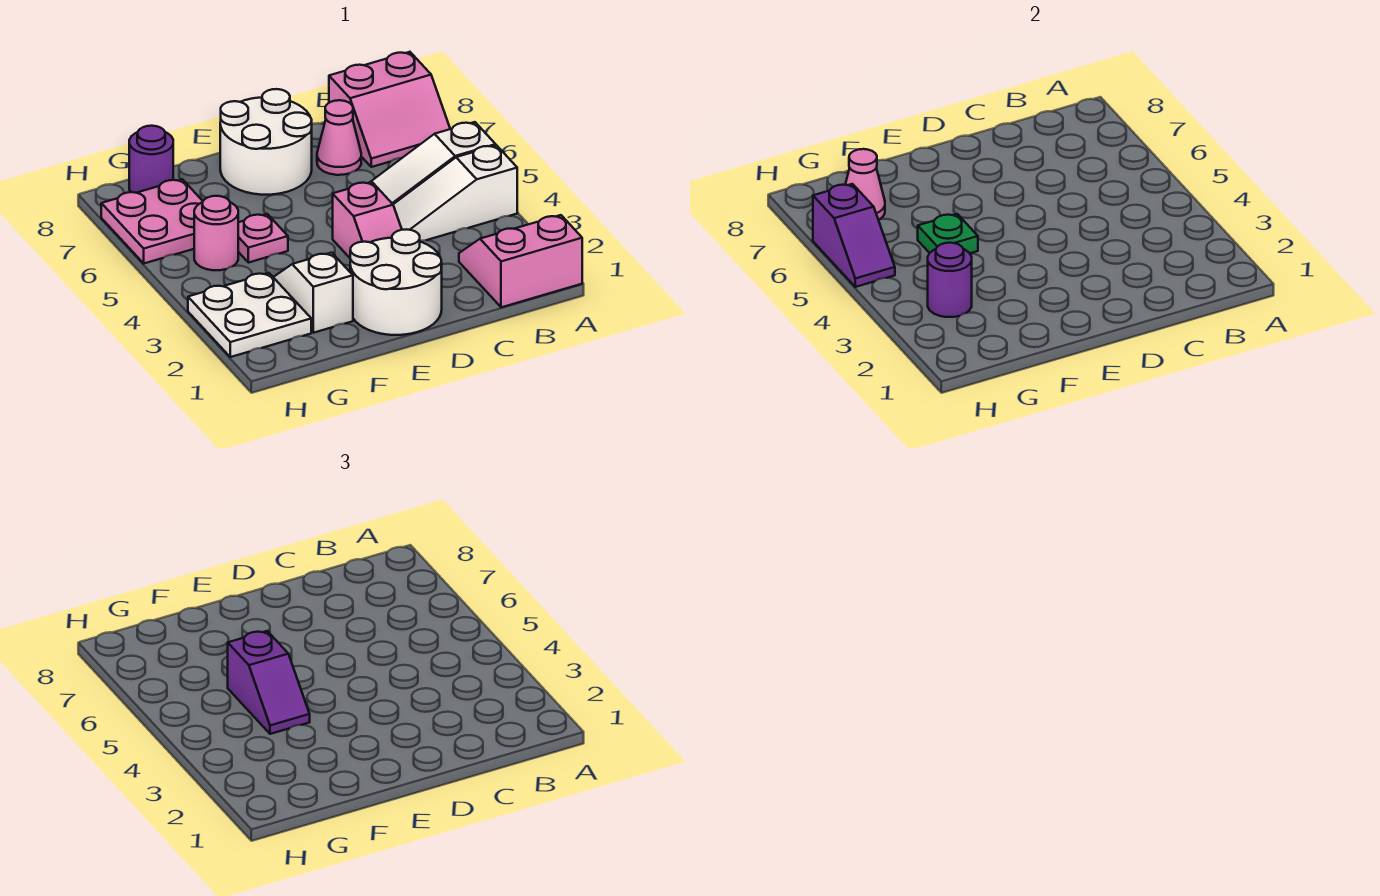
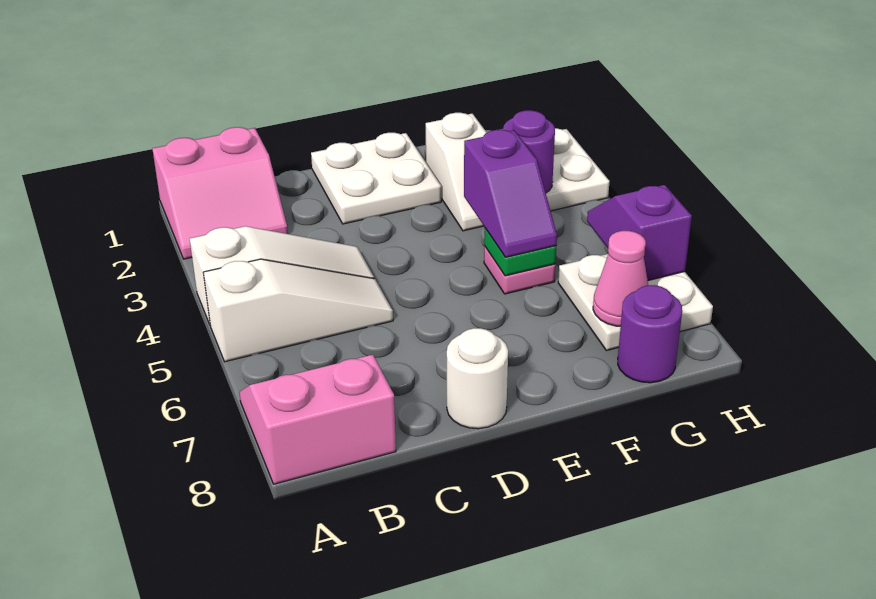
pink cone C7 level 1 -> none
white round brick D1:E2 level 1 -> white plate D1:E2 level 1
pink slope D3:D4 level 1 top 4 -> none
white round brick D7:E8 level 1 -> white round brick D8 level 1
purple slope F4:F5 level 3 top 5 -> purple slope F4:F5 level 3 top 4
pink round brick G5 level 1 -> none
pink plate G6:H7 level 1 -> white plate G6:H7 level 1

